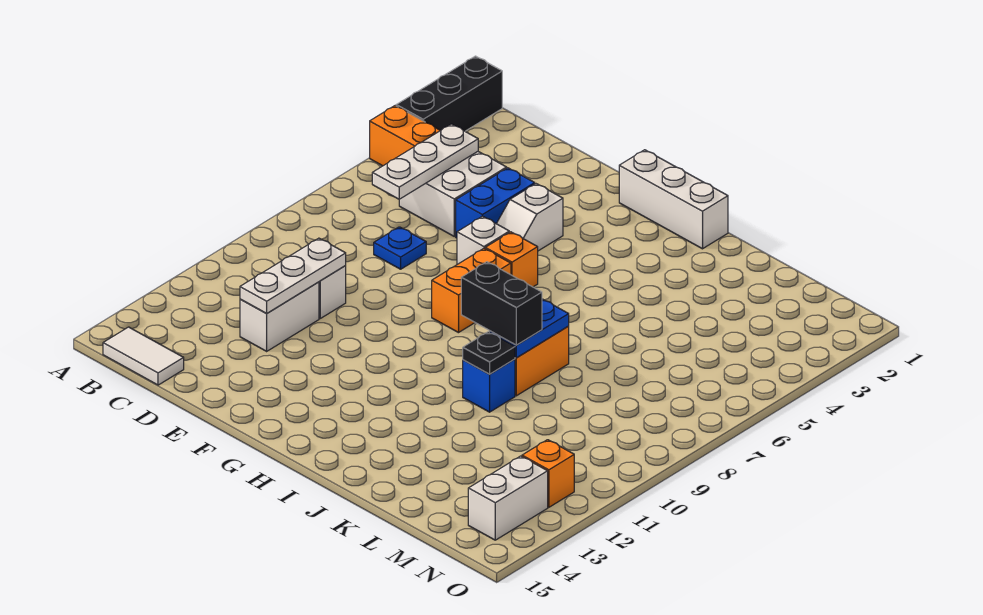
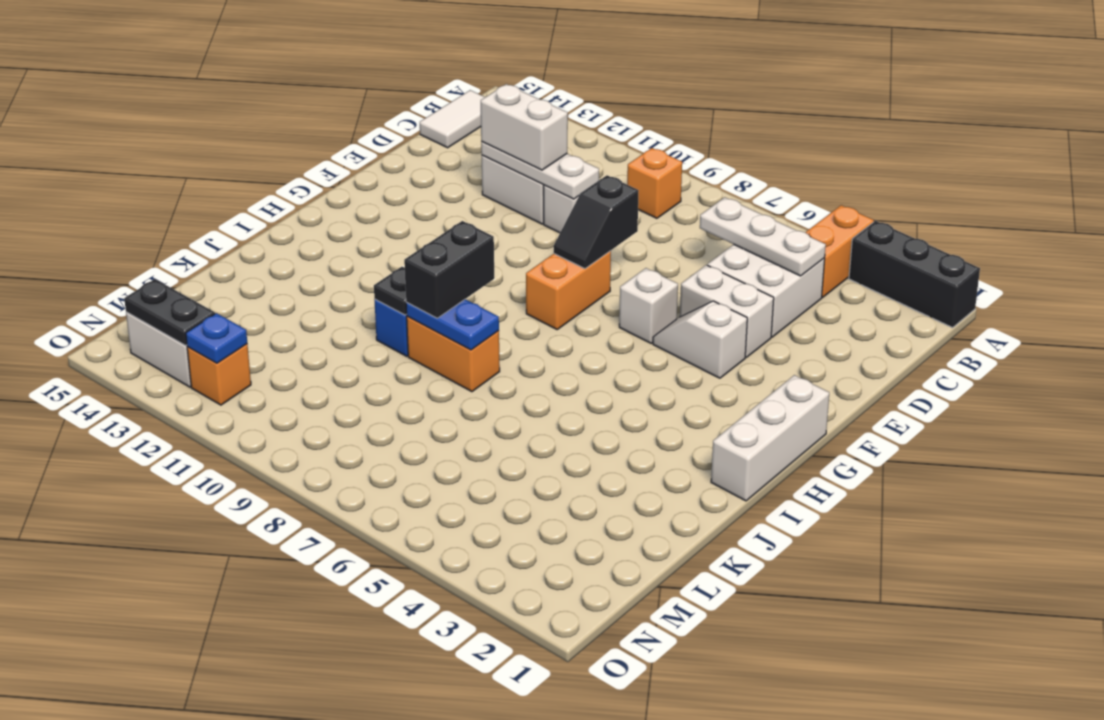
blue plate D7 level 1 -> blue plate N12 level 2
none -> white brick D11:D12 level 3
blue brick E4:E5 level 1 -> white brick E4:E5 level 1
none -> black slope E8:F8 level 2 top E
orange brick G6 level 1 -> orange brick B9 level 1
orange brick G7:G8 level 1 -> orange brick F8:G8 level 1
none -> black plate N13:N14 level 2

